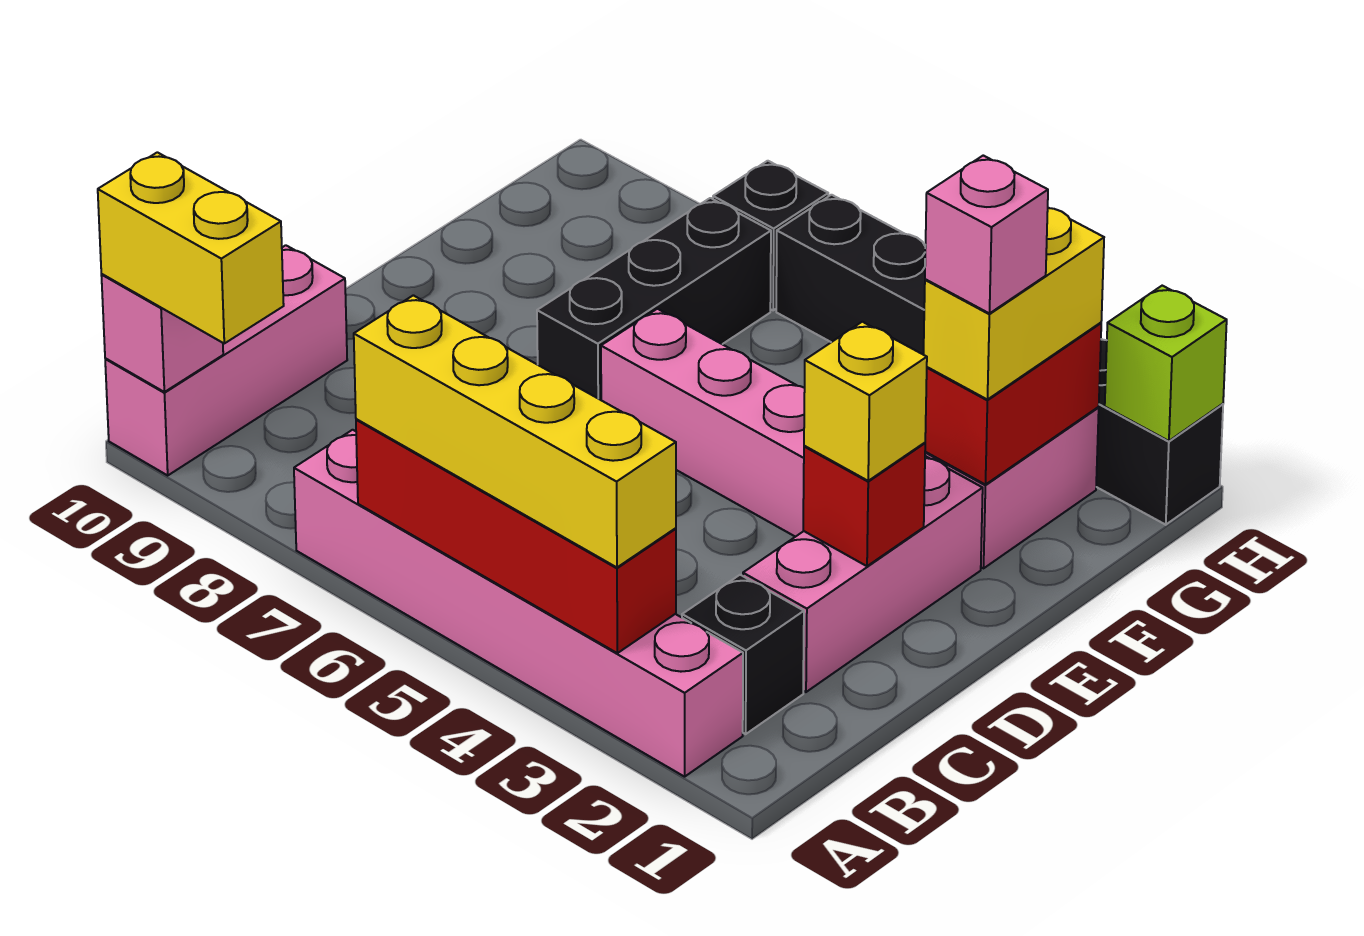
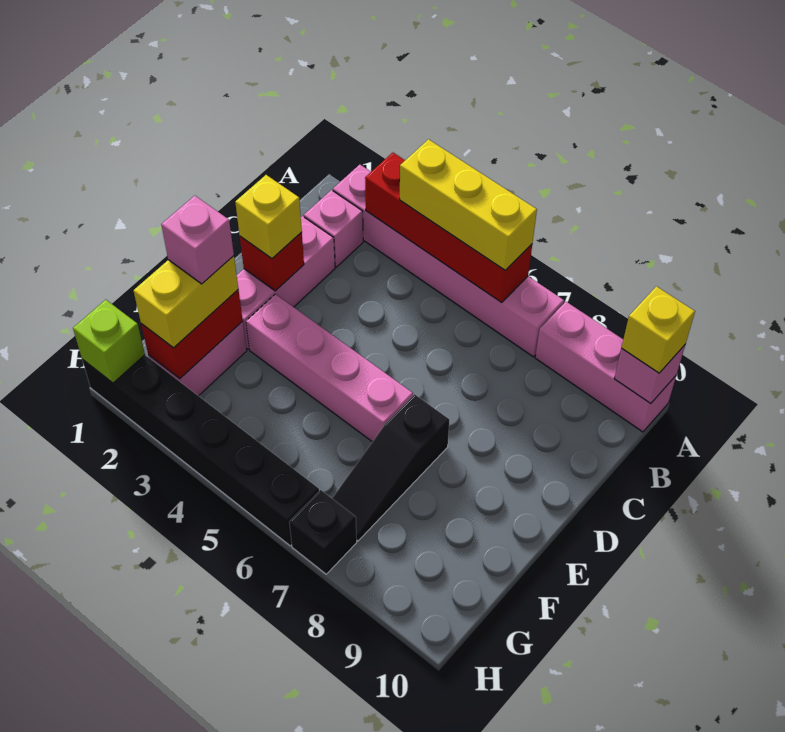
yellow brick A3:A6 level 3 -> yellow brick A4:A6 level 3
yellow brick A9:A10 level 3 -> yellow brick A10 level 3
pink brick A10:C10 level 1 -> pink brick A8:A10 level 1
black brick B2 level 1 -> pink brick B2 level 1
black brick E7:G7 level 1 -> black slope E7:G7 level 1 top E

